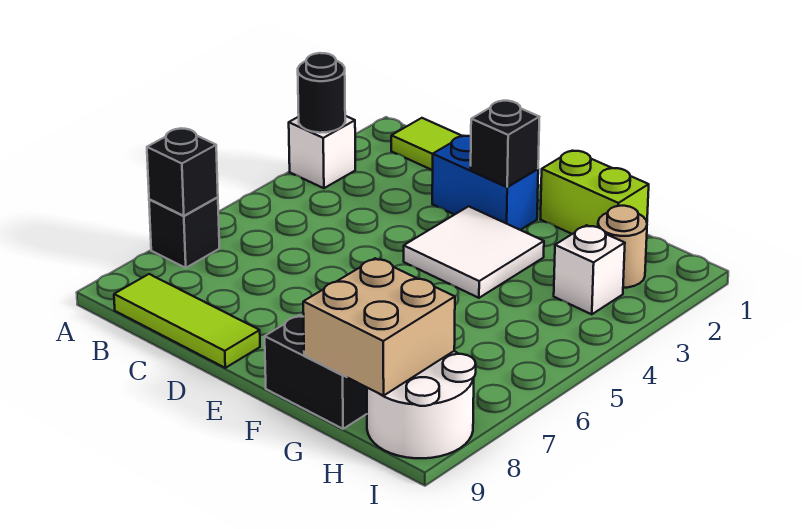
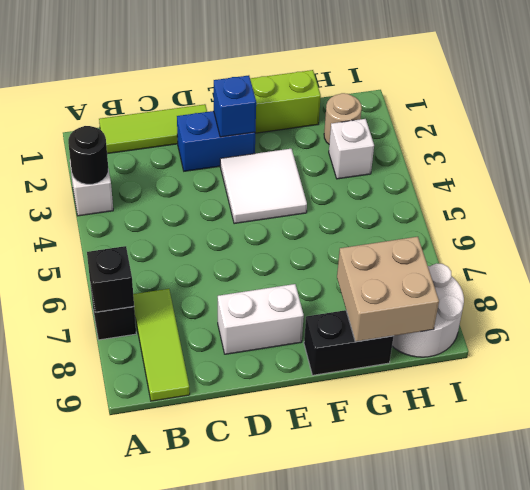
lime tile B9:D9 level 1 -> lime tile B7:B9 level 1
none -> white brick D8:E8 level 1
black brick E2 level 2 -> blue brick E2 level 2

